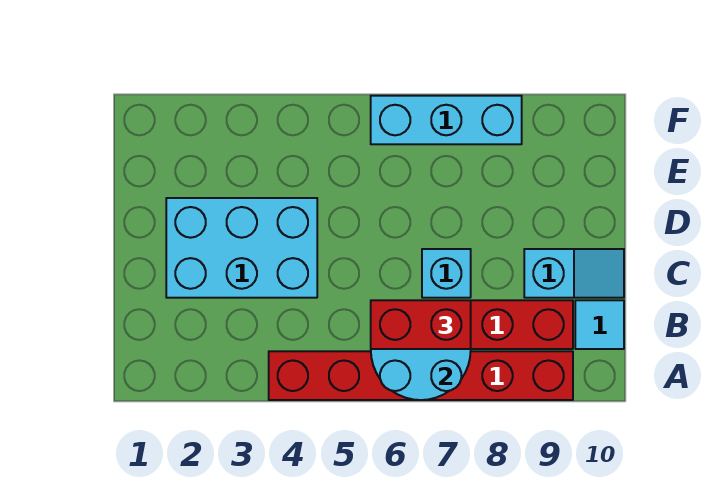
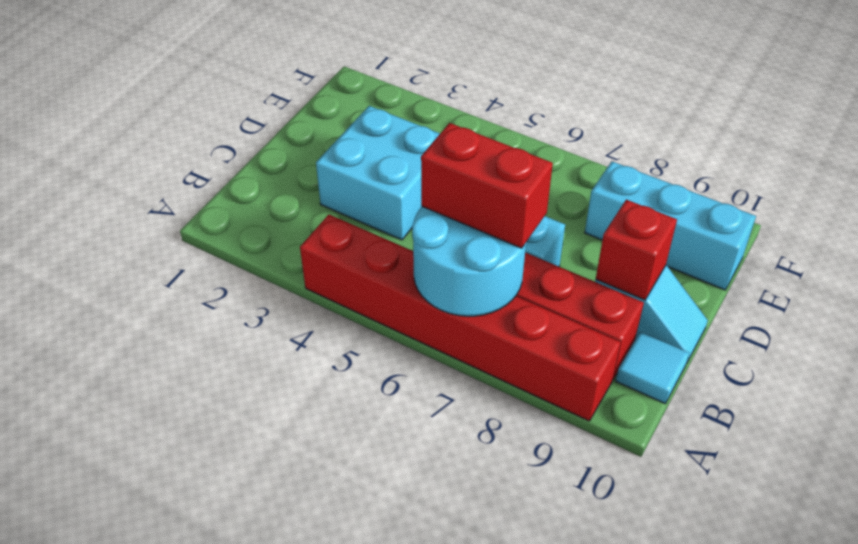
cyan brick C2:D4 level 1 -> cyan brick C3:D4 level 1
none -> red brick C9 level 2
cyan brick F6:F8 level 1 -> cyan brick E8:E10 level 1

